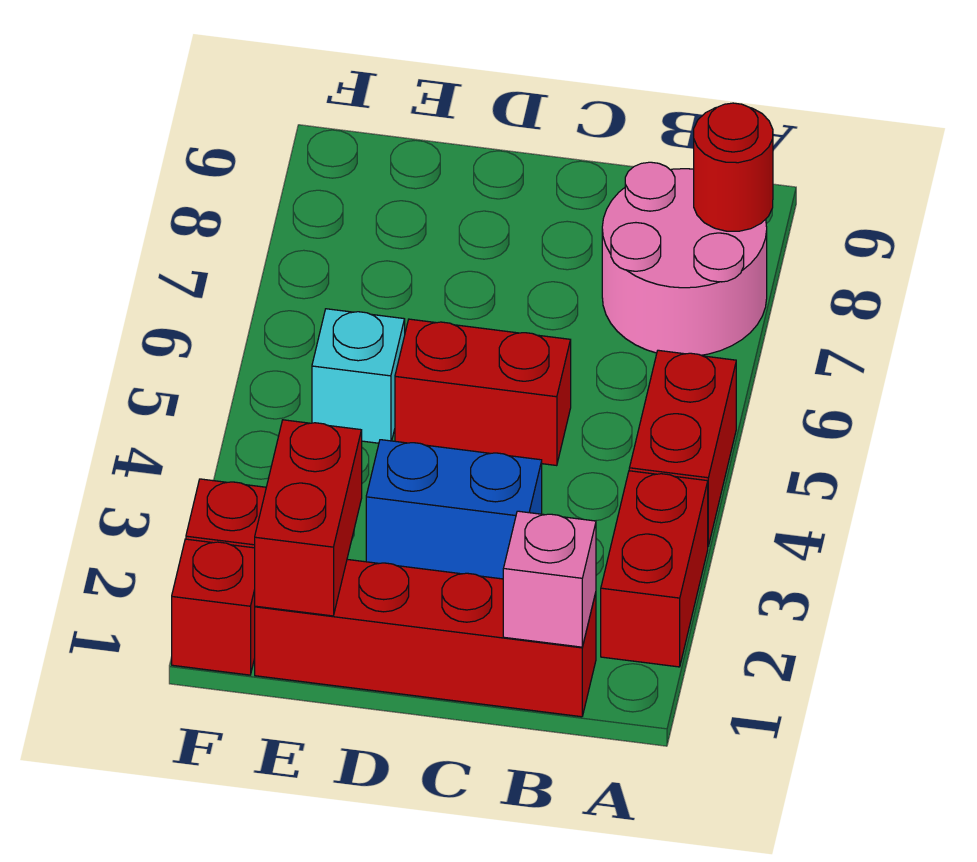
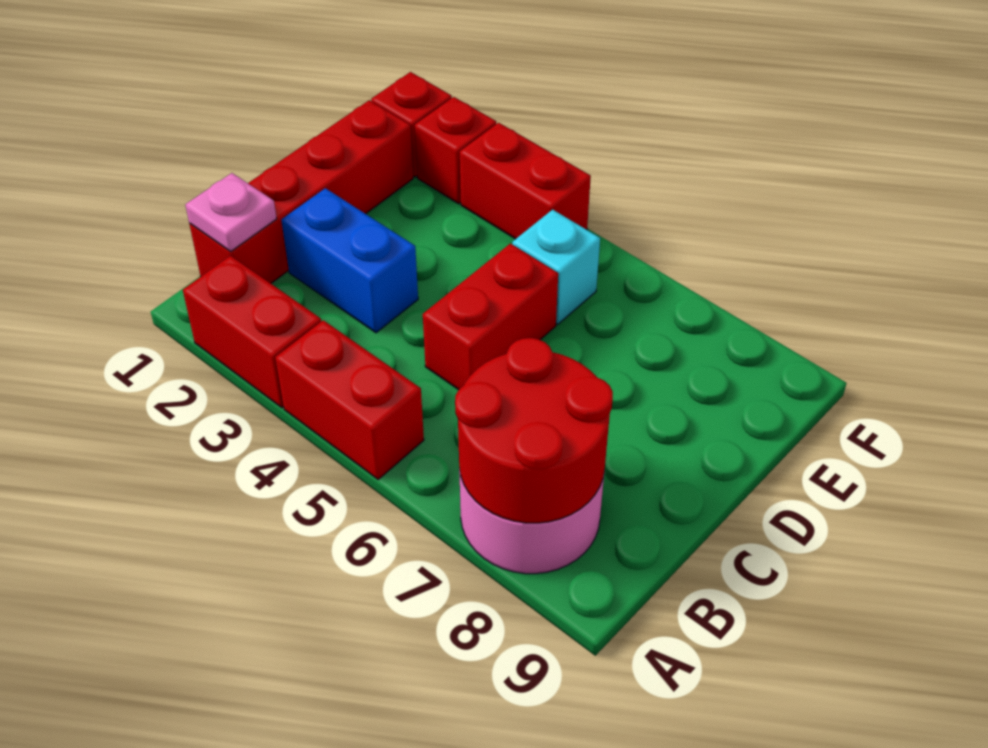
red round brick A8 level 2 -> red round brick A7:B8 level 2
pink brick B1 level 2 -> pink plate B1 level 2
blue brick C3:D3 level 1 -> blue brick C2:C3 level 1
red brick E1:E2 level 2 -> red brick F3:F4 level 1

